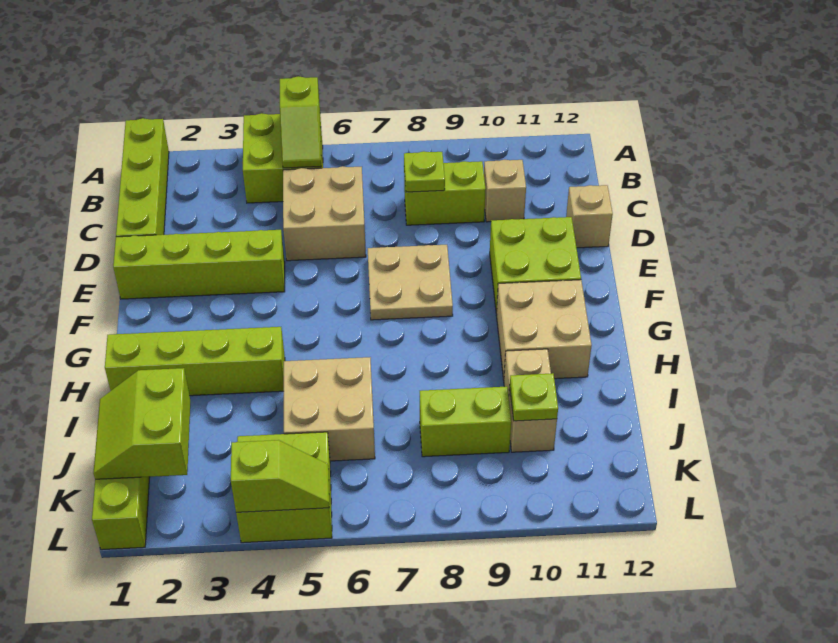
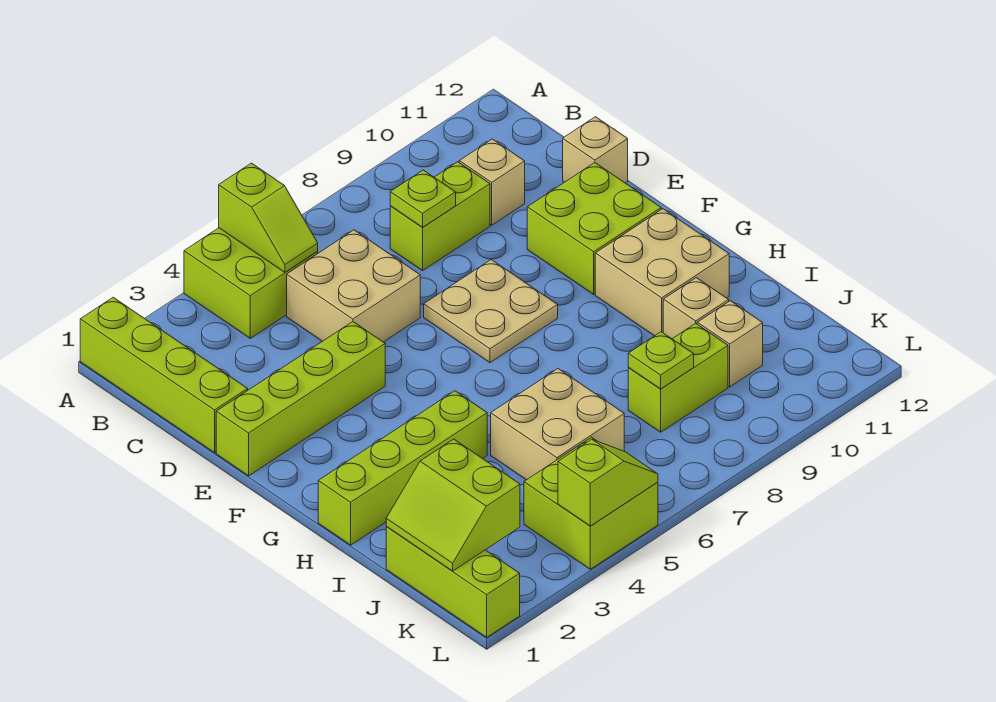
lime plate J10 level 2 -> lime plate J8 level 2

